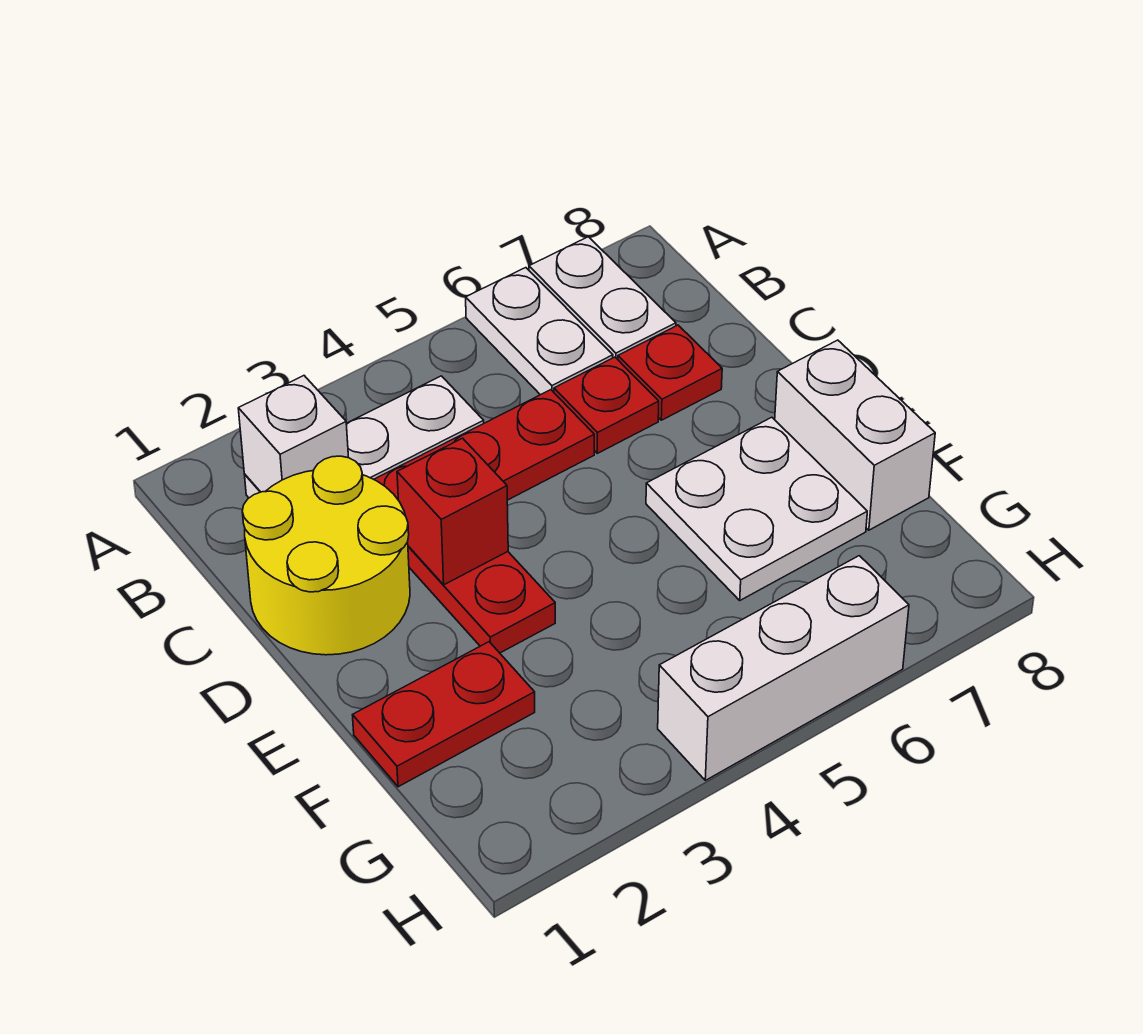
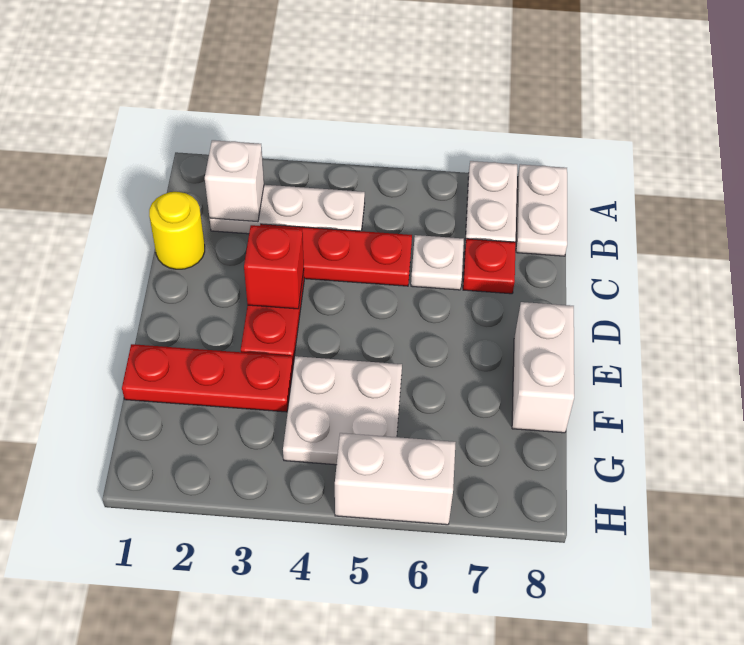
white plate A6:B6 level 1 -> white plate A8:B8 level 1
yellow round brick C1:D2 level 1 -> yellow round brick C1 level 1
red plate C6 level 1 -> white plate C6 level 1
white plate E6:F7 level 1 -> white plate F4:G5 level 1
red plate F1:F2 level 1 -> red plate F1:F3 level 1
white brick H4:H6 level 1 -> white brick H5:H6 level 1

